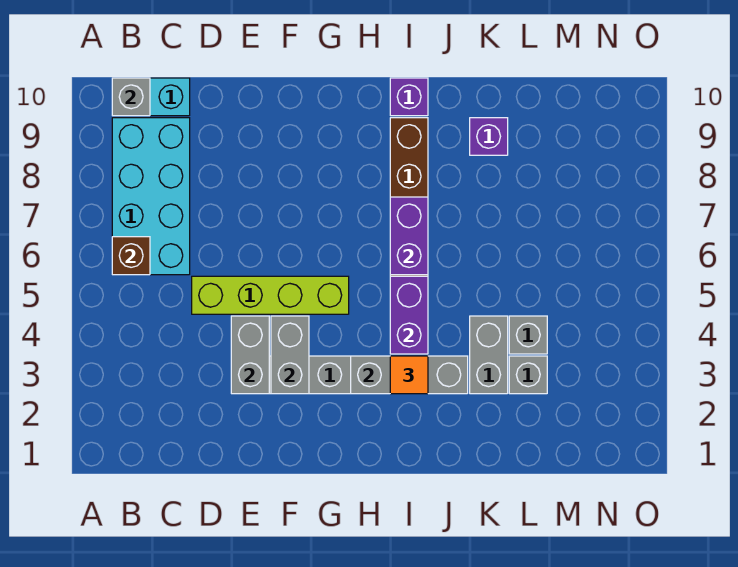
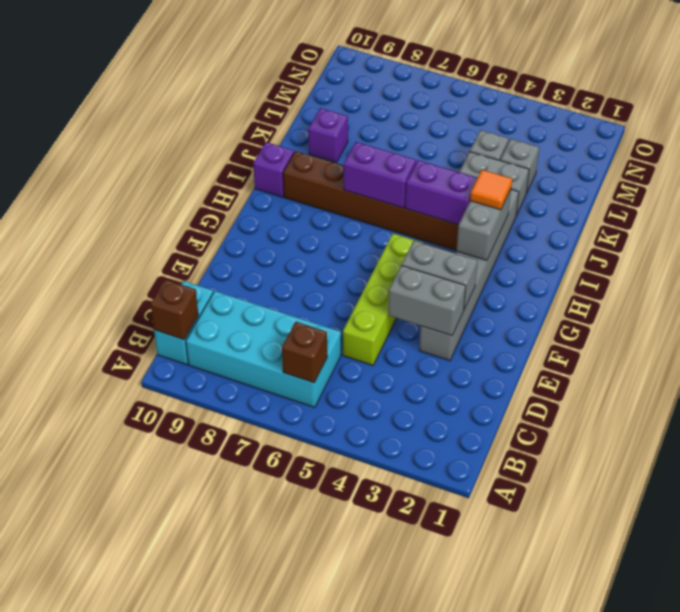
grey brick B10 level 2 -> brown brick B10 level 2

